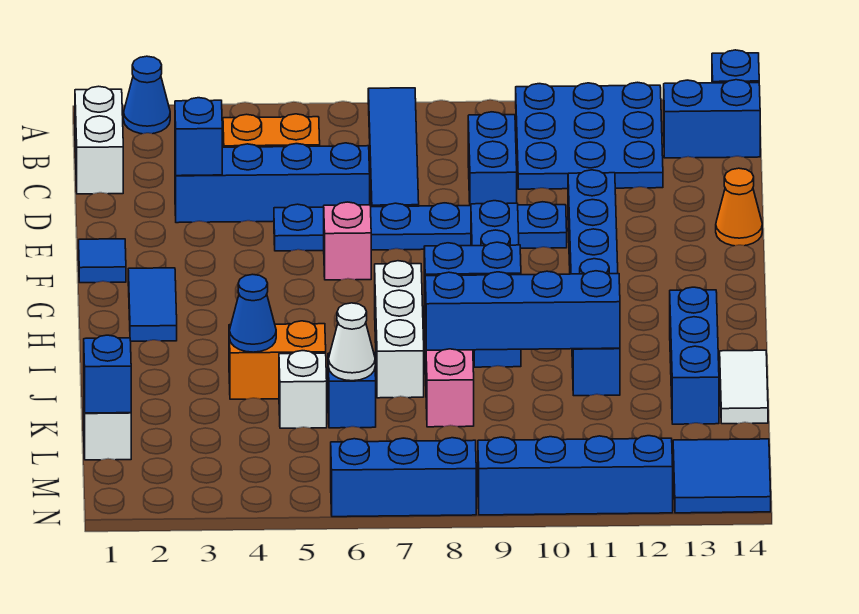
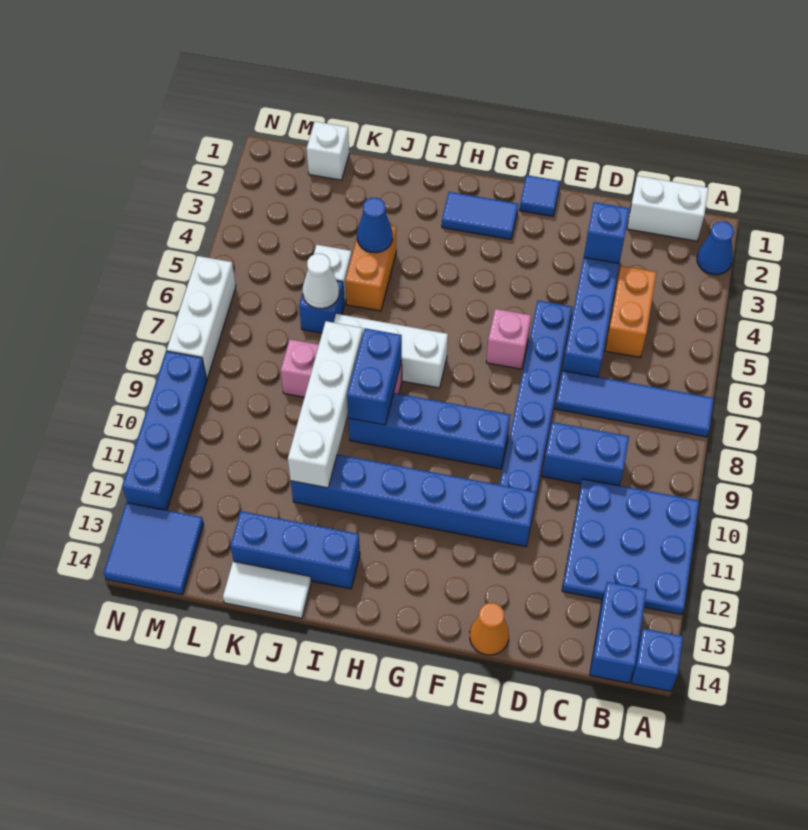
blue brick J8:J11 level 2 -> white brick J8:J11 level 2
blue brick L1 level 2 -> none
blue brick N6:N8 level 1 -> white brick N6:N8 level 1

